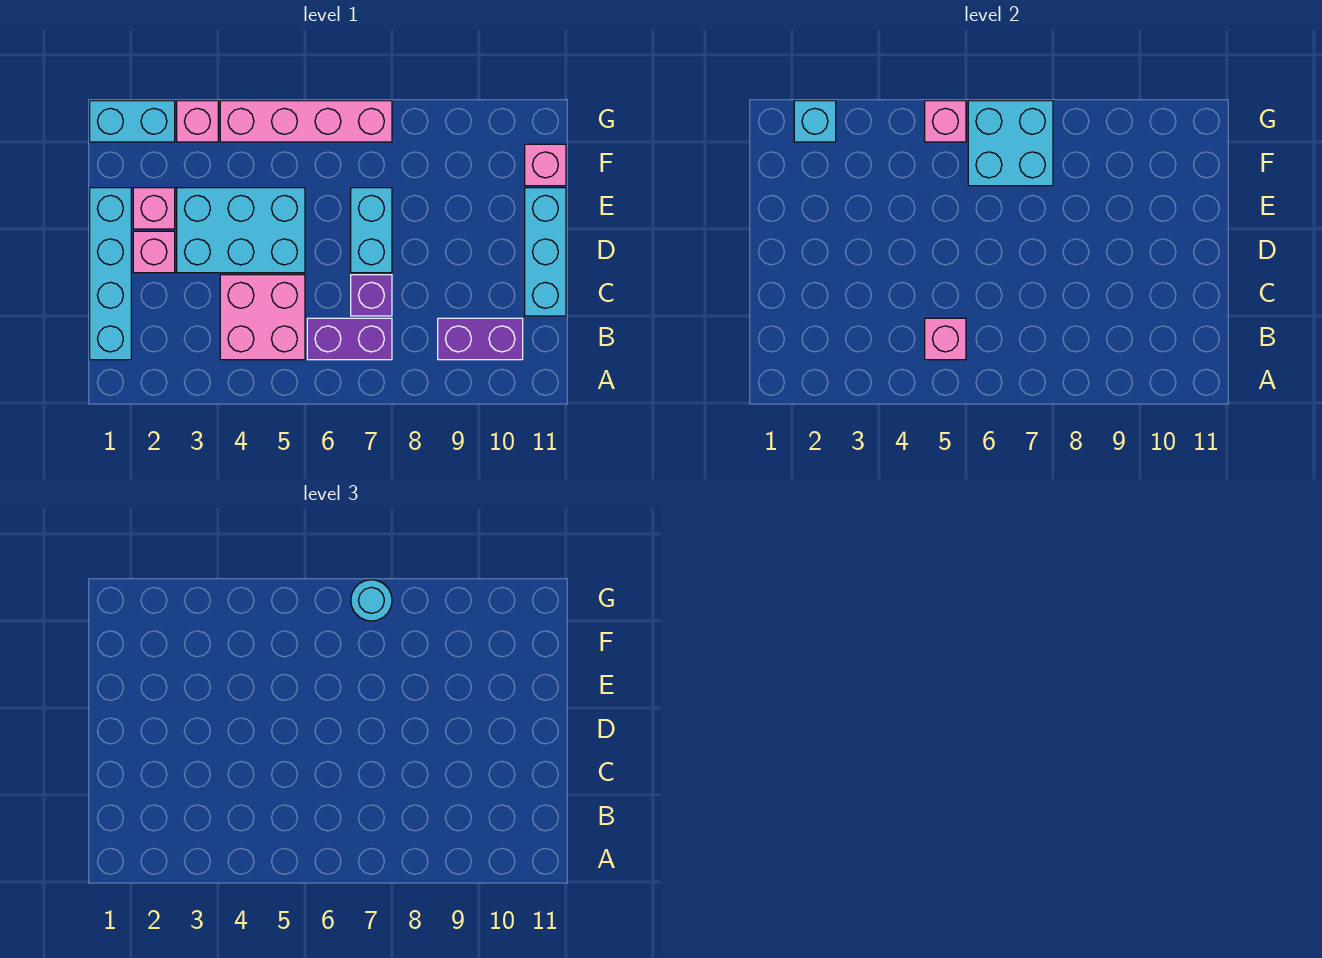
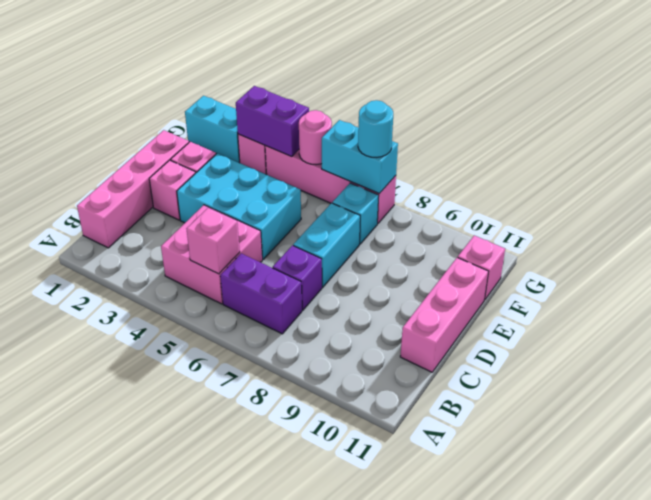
cyan brick B1:E1 level 1 -> pink brick B1:E1 level 1
purple brick B9:B10 level 1 -> purple brick G3:G4 level 2
cyan brick C11:E11 level 1 -> pink brick C11:E11 level 1
cyan brick F6:G7 level 2 -> cyan brick G6:G7 level 2
cyan brick G2 level 2 -> cyan brick F7 level 1
pink brick G5 level 2 -> pink round brick G5 level 2

